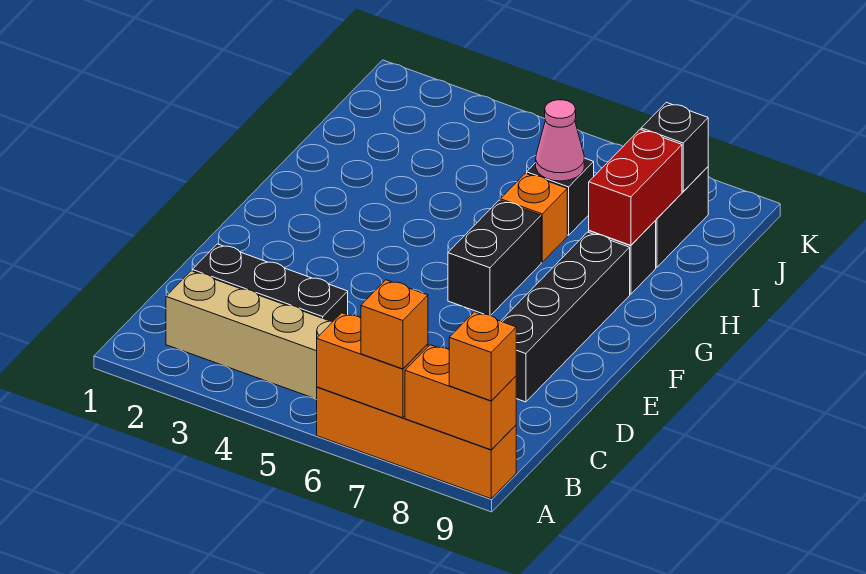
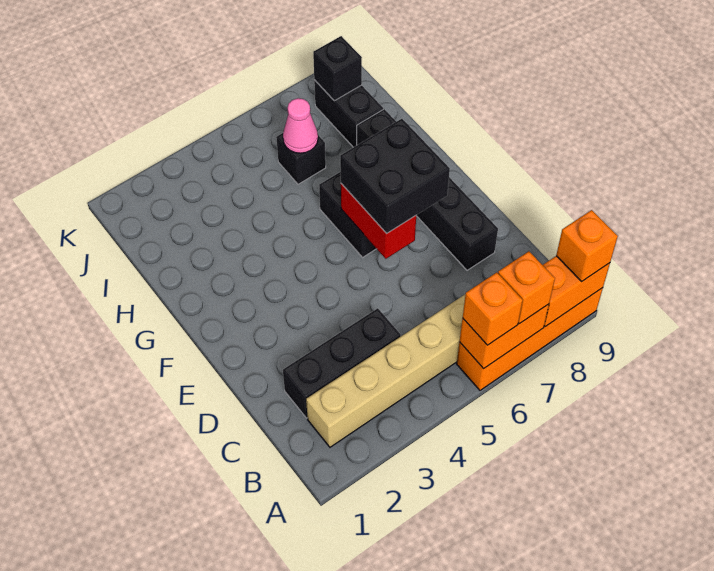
none -> black brick E6:F7 level 3
orange brick H6 level 1 -> orange brick A6 level 3
red brick H8:I8 level 2 -> red brick E6:F6 level 2

